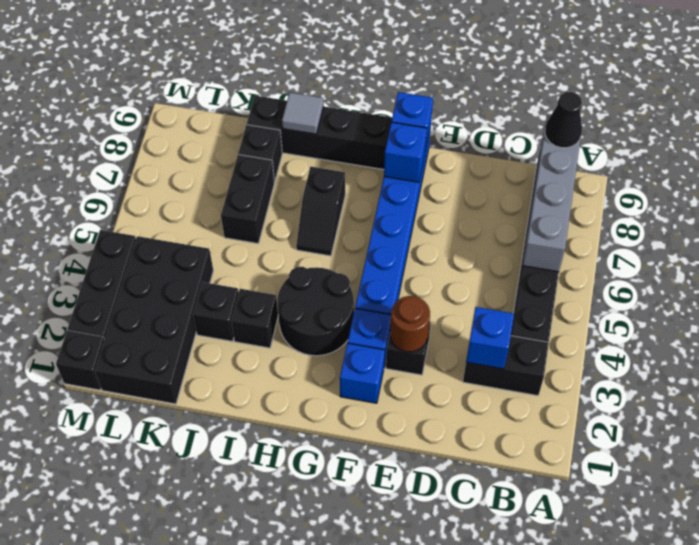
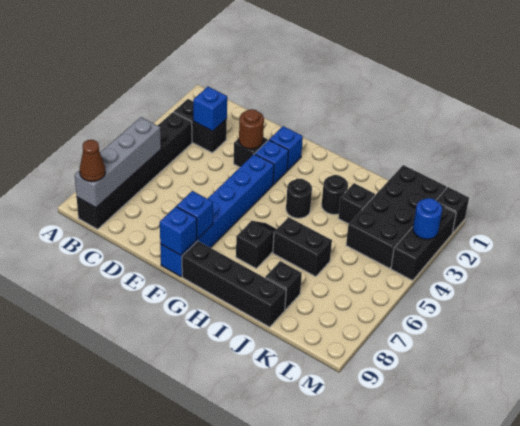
black cone B9 level 3 -> brown cone B9 level 3
black round brick G3:H4 level 1 -> black round brick H4 level 1
black brick I3 level 1 -> black round brick I3 level 1
grey tile I9 level 2 -> none
black brick J6:J7 level 1 -> black brick I6:J6 level 1
none -> blue round brick M3 level 2

